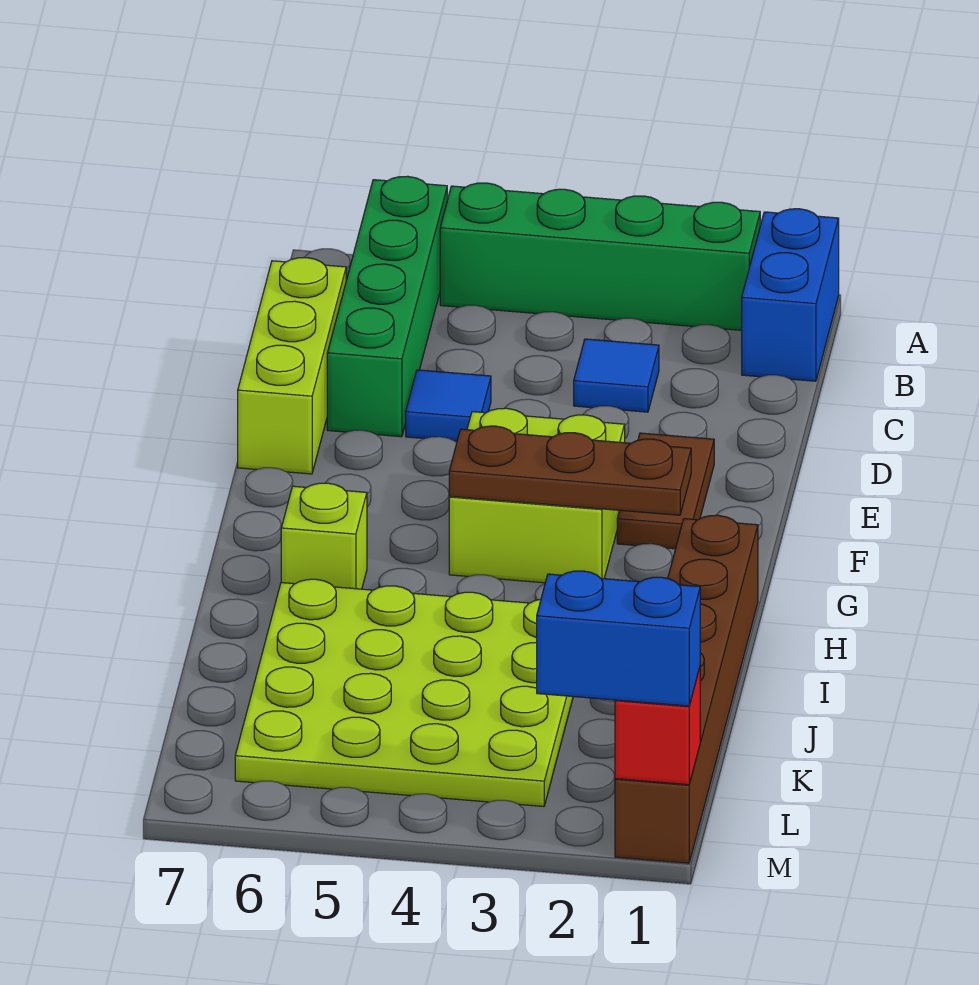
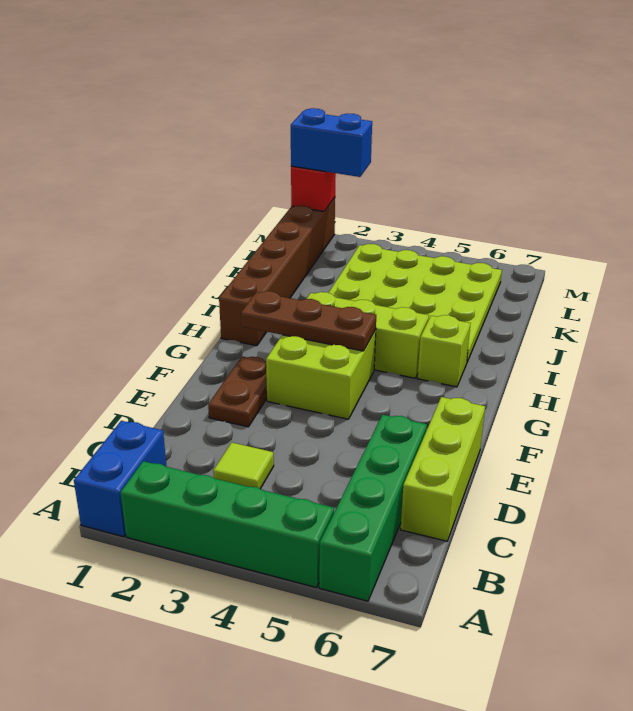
blue tile C3 level 1 -> lime tile C3 level 1
blue tile D5 level 1 -> none
brown tile E2:F2 level 1 -> brown plate E2:F2 level 1
none -> lime brick H3:H5 level 1

